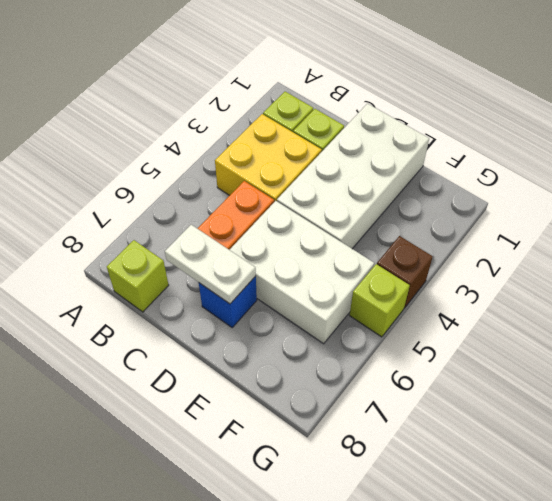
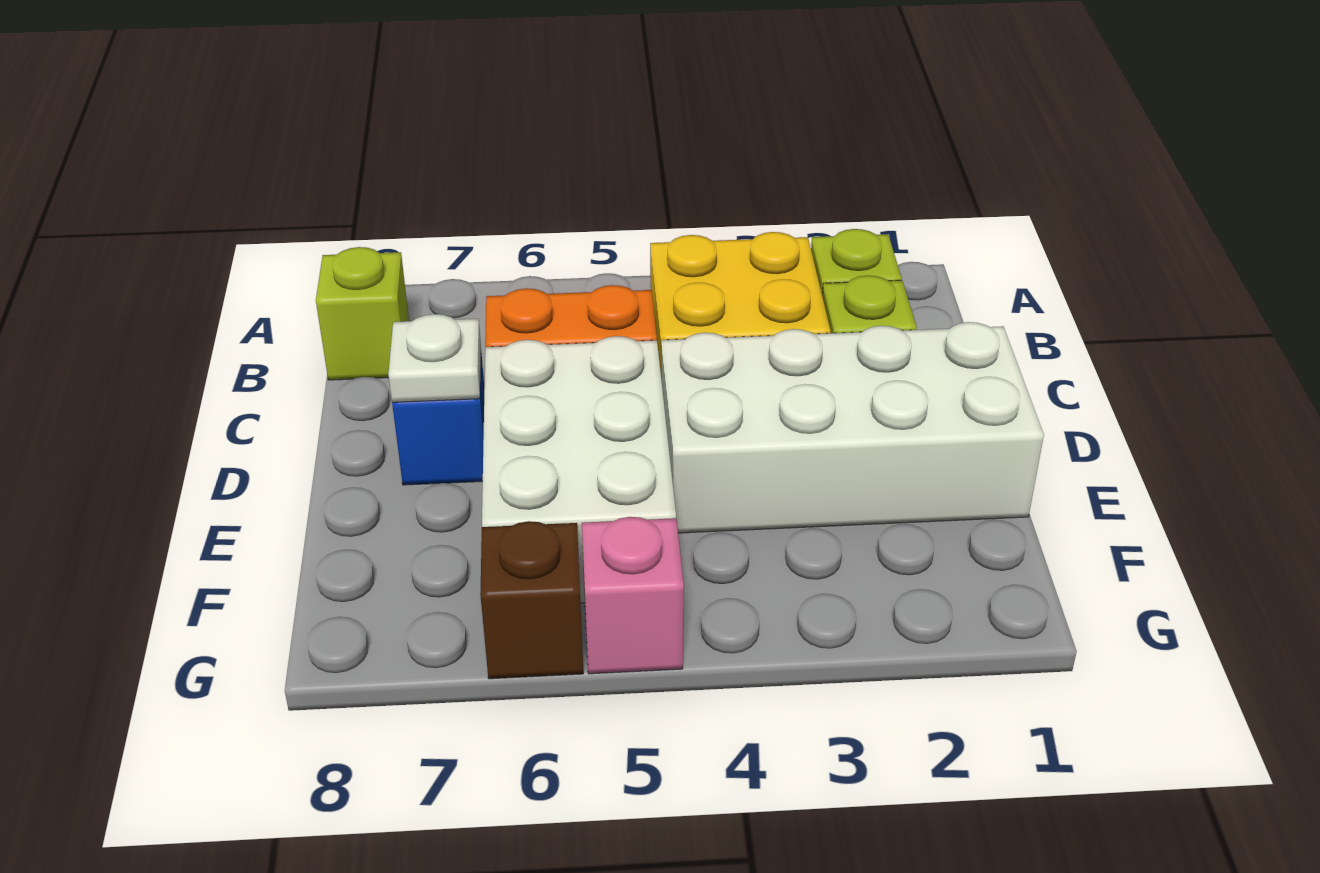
white plate C7:D7 level 2 -> white plate D7 level 2
brown brick G4 level 1 -> brown brick G6 level 1
lime brick G5 level 1 -> pink brick G5 level 1

